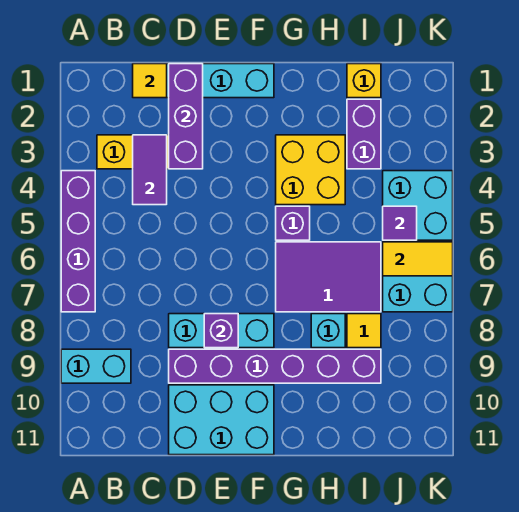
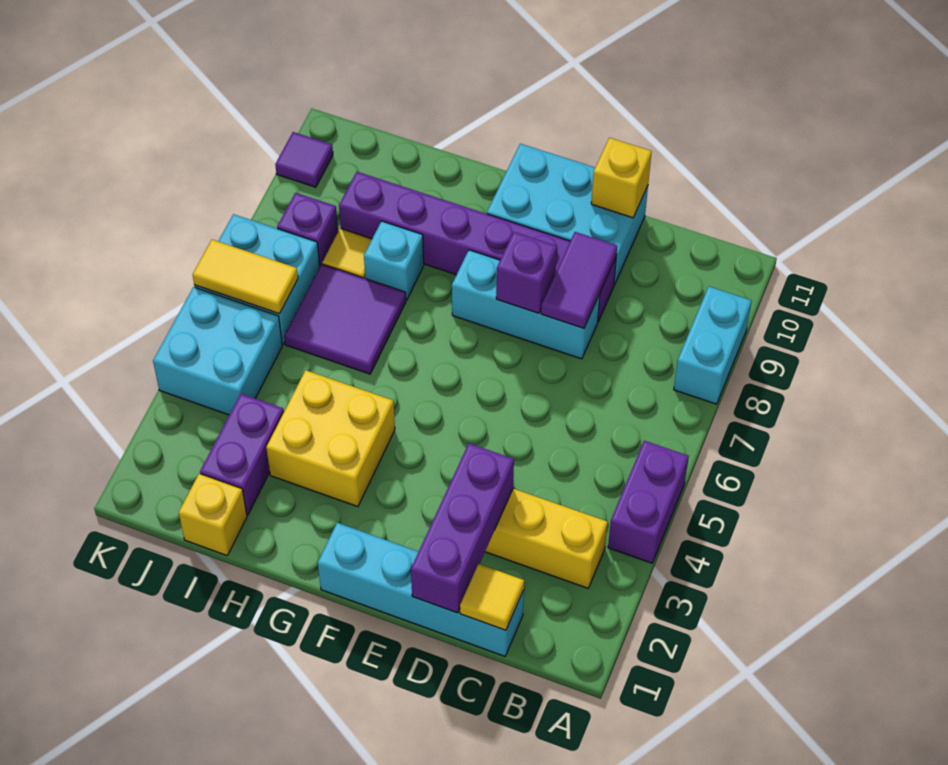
purple brick A4:A7 level 1 -> purple brick A4:A5 level 1
cyan brick A9:B9 level 1 -> cyan brick A8:A9 level 1
purple tile C3:C4 level 2 -> purple tile D8:D9 level 2
none -> yellow brick D11 level 2
purple brick G5 level 1 -> purple brick J8 level 1
purple tile G6:I7 level 1 -> purple tile H6:I7 level 1
purple tile J5 level 2 -> purple tile K10 level 1

